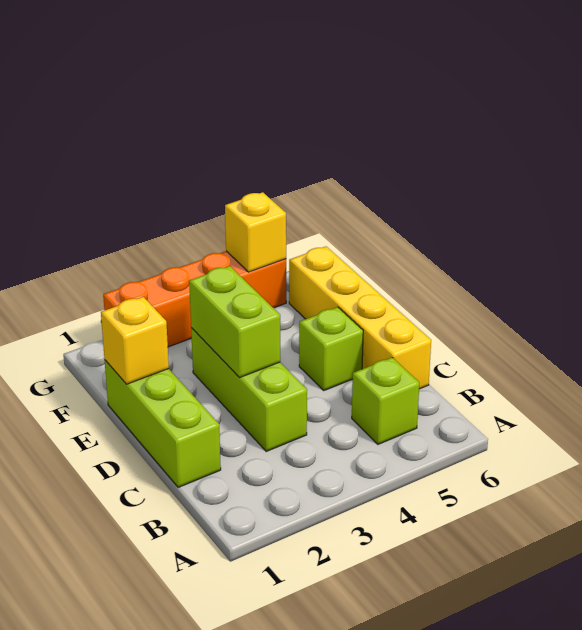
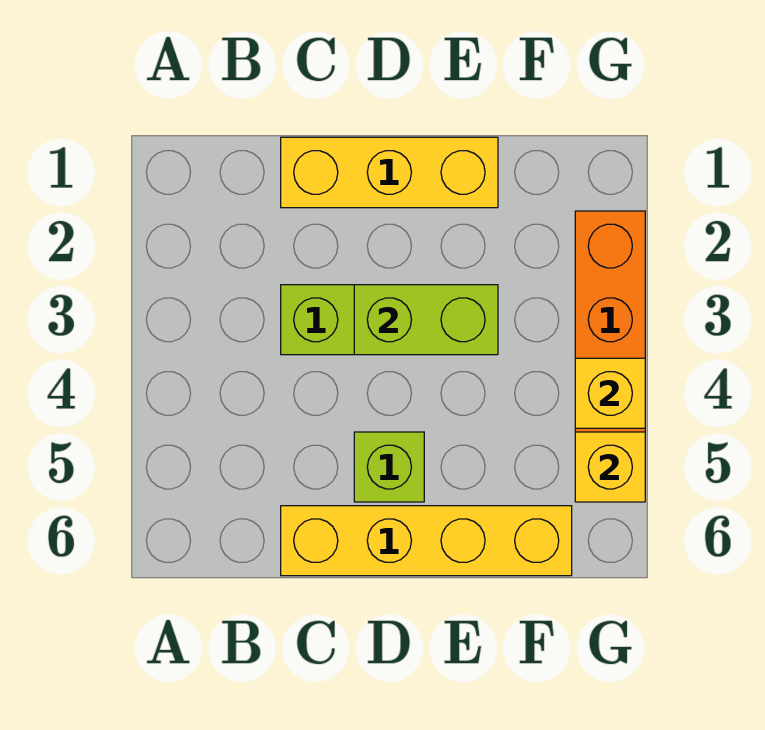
lime brick B5 level 1 -> none
lime brick C1:E1 level 1 -> yellow brick C1:E1 level 1
yellow brick E1 level 2 -> yellow brick G4 level 2

